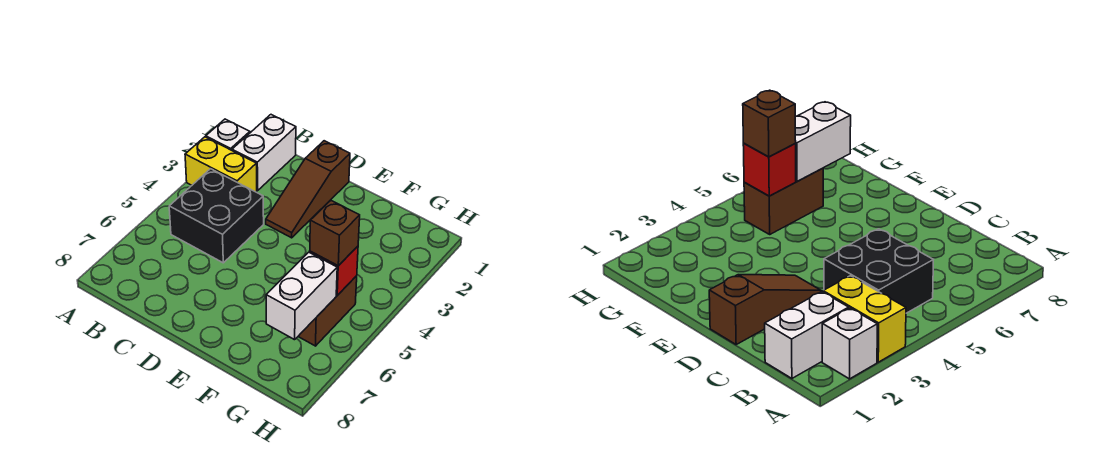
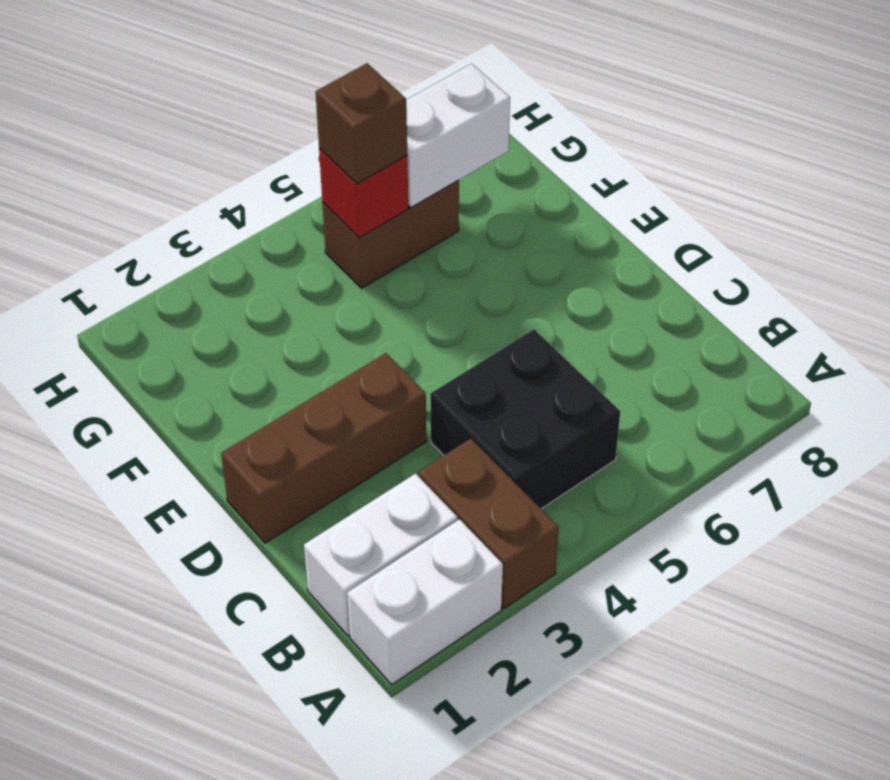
white brick A2 level 1 -> white brick A1:A2 level 1
yellow brick A3:B3 level 1 -> brown brick A3:B3 level 1
brown slope D1:D3 level 1 top 1 -> brown brick D1:D3 level 1

